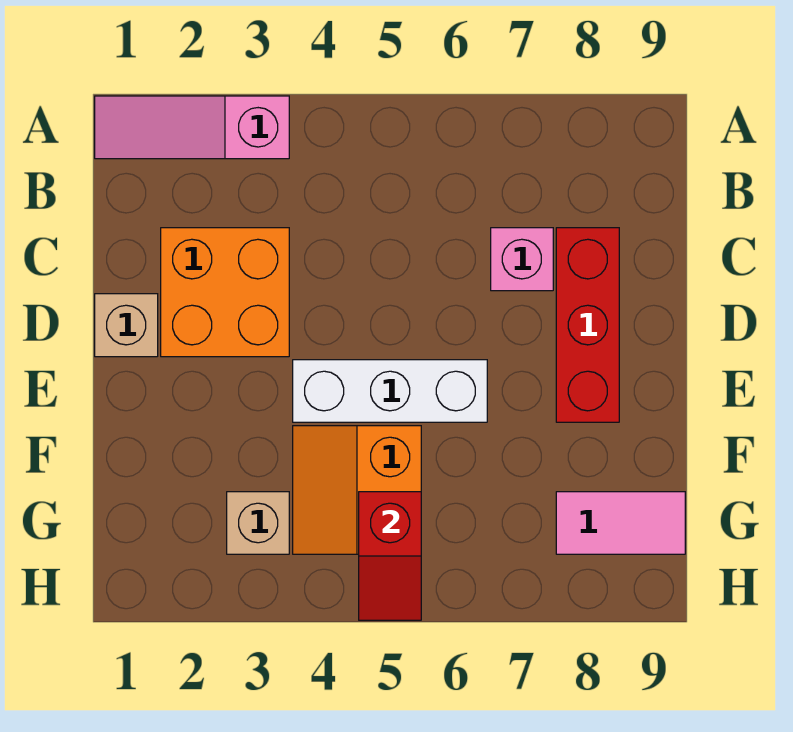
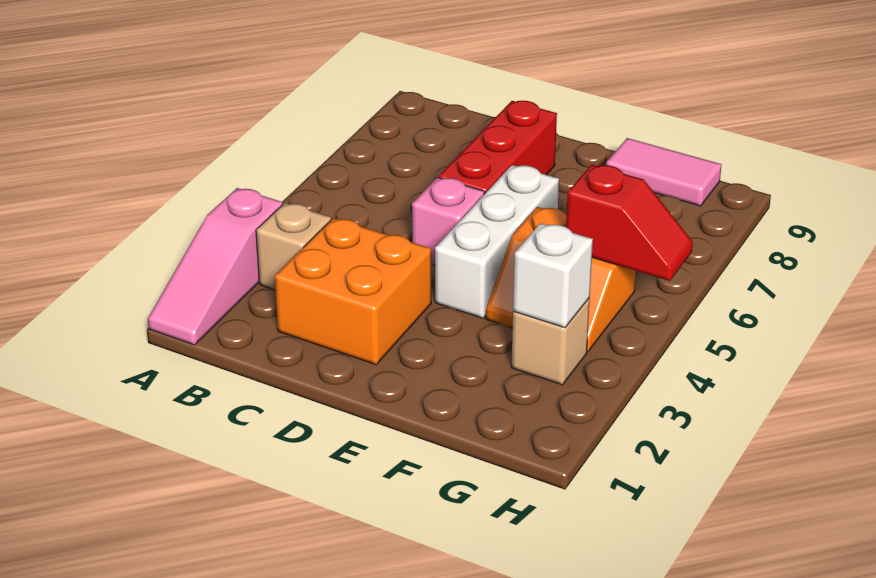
pink brick C7 level 1 -> pink brick D5 level 1
red brick C8:E8 level 1 -> red brick D6:D8 level 1
tan brick D1 level 1 -> tan brick B3 level 1
none -> white brick G3 level 2
pink tile G8:G9 level 1 -> pink tile F9:G9 level 1

